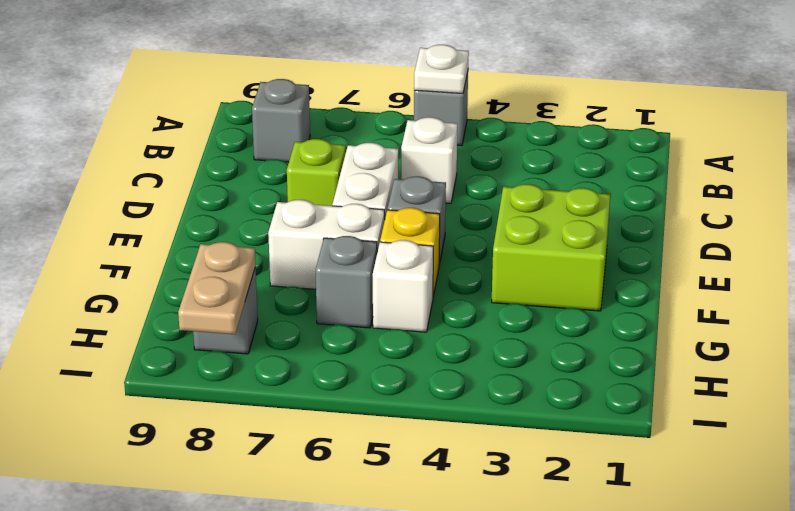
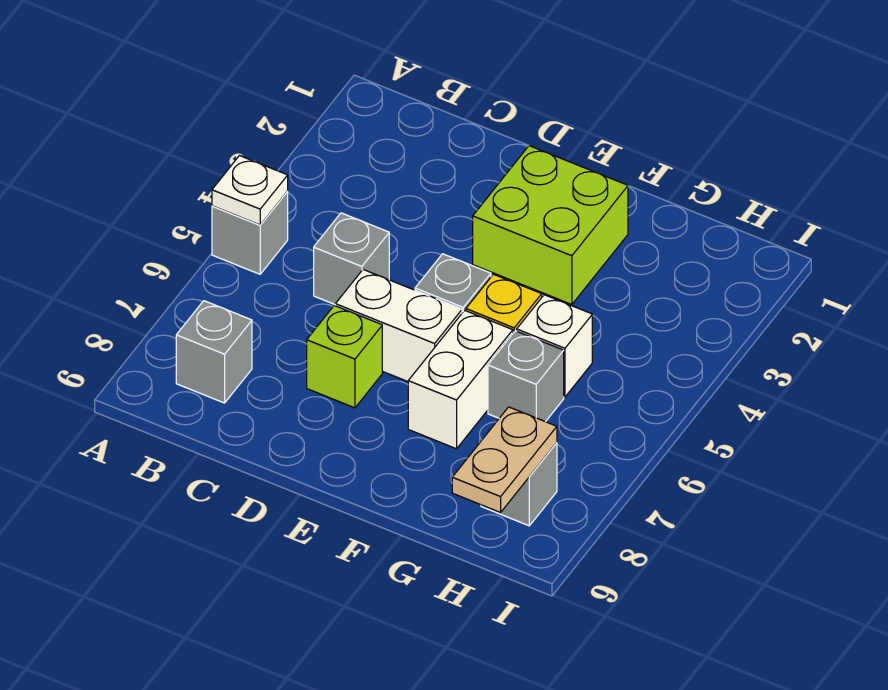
white brick C5 level 1 -> grey brick C5 level 1
tan plate H8:I8 level 2 -> tan plate H8:H9 level 2

